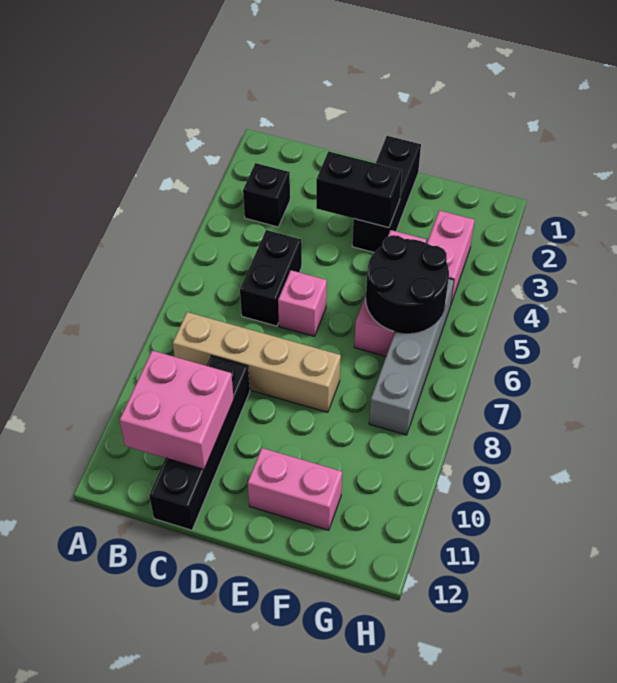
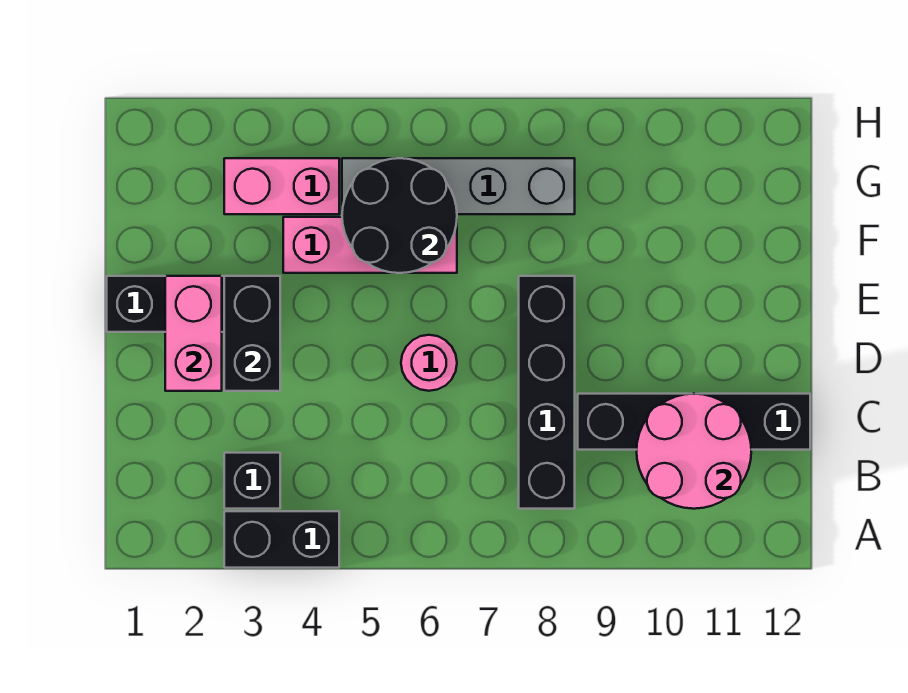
tan brick B8:E8 level 1 -> black brick B8:E8 level 1
pink brick B10:C11 level 2 -> pink round brick B10:C11 level 2
black brick C5:C6 level 1 -> black brick A3:A4 level 1
pink brick D6 level 1 -> pink round brick D6 level 1
pink brick E11:F11 level 1 -> pink brick D2:E2 level 2

